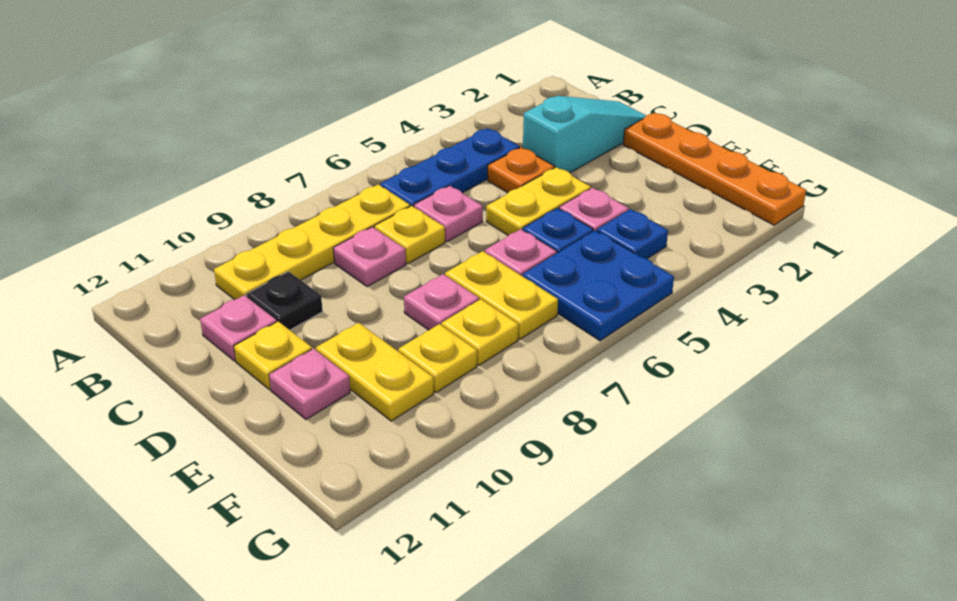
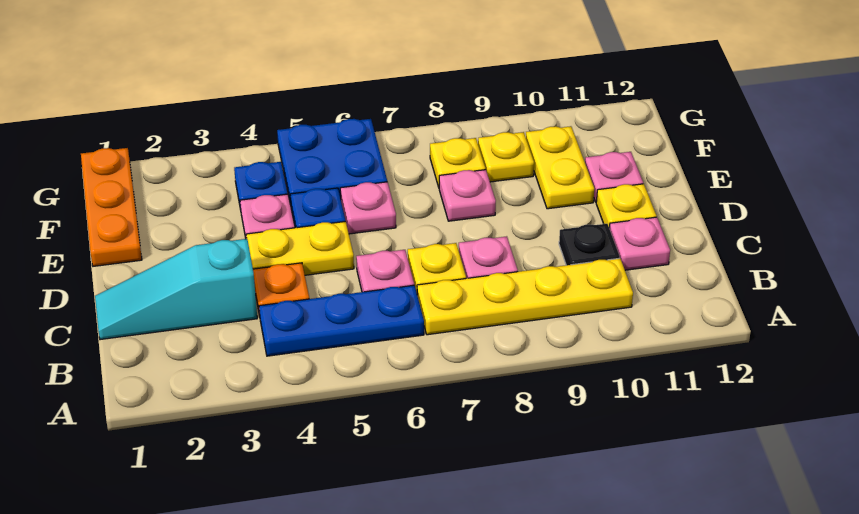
orange plate D1:G1 level 1 -> orange plate E1:G1 level 1
yellow plate E7:F7 level 1 -> none

